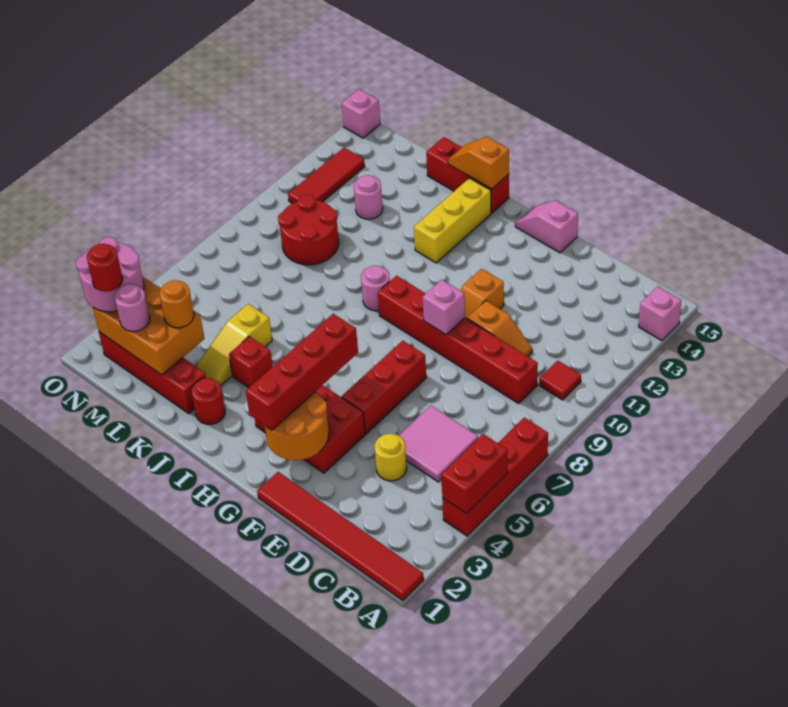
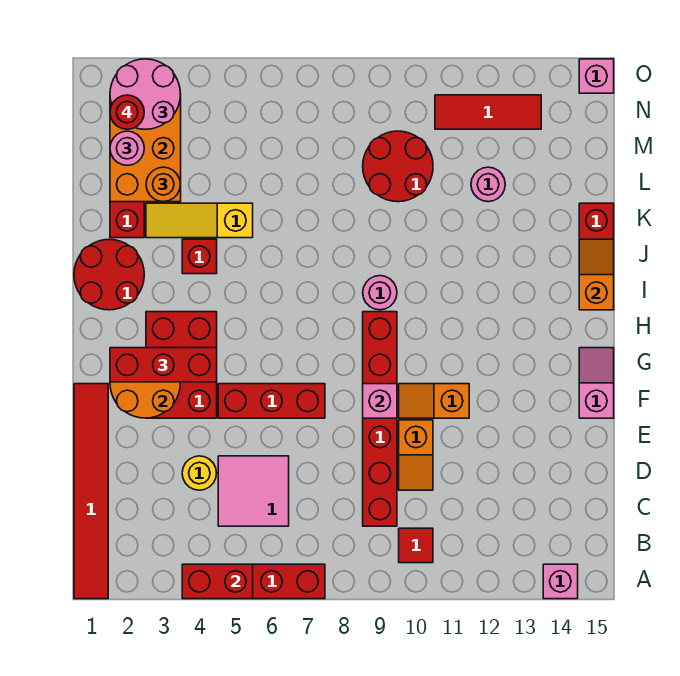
red brick G2:G5 level 3 -> red brick G2:G4 level 3
yellow brick I12:I14 level 1 -> none
red round brick J2 level 1 -> red round brick I1:J2 level 1

